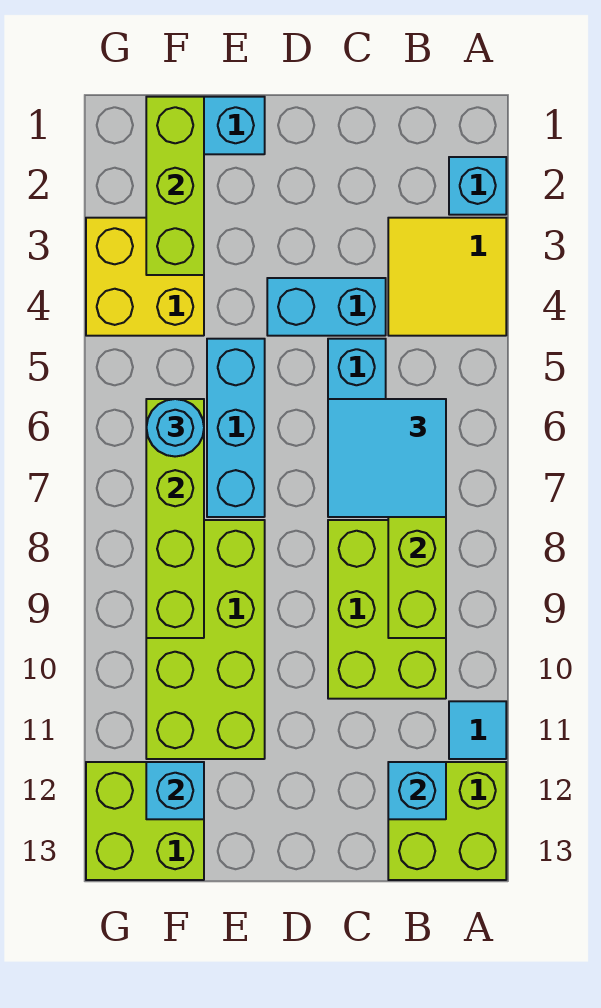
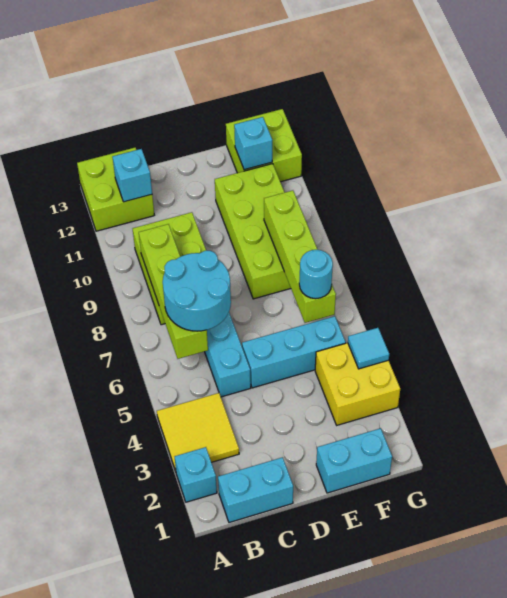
cyan tile A11 level 1 -> cyan tile G4 level 2
cyan tile B6:C7 level 3 -> cyan round brick B6:C7 level 3
cyan brick C4:D4 level 1 -> cyan brick B1:C1 level 1
cyan brick E5:E7 level 1 -> cyan brick D5:F5 level 1
lime brick F1:F3 level 2 -> none

